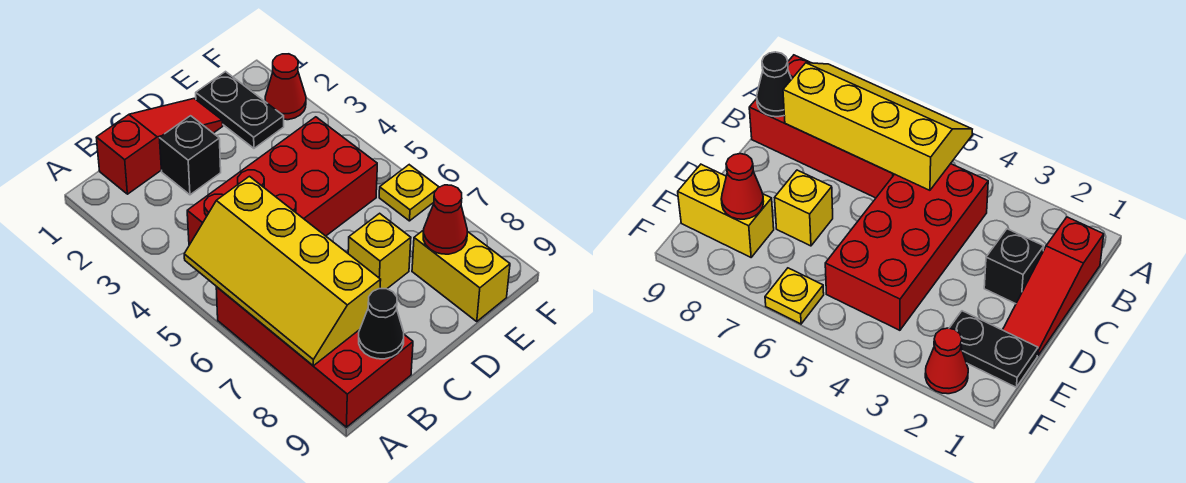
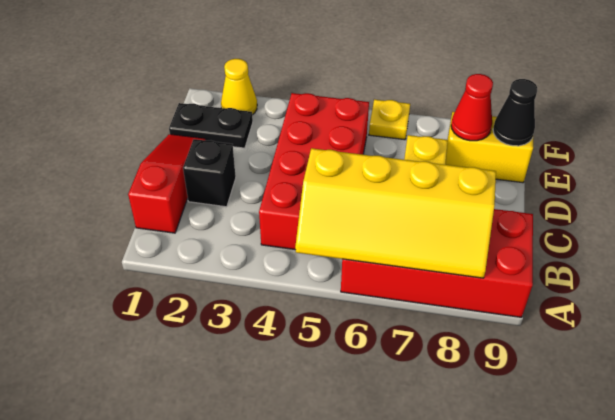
black cone B9 level 2 -> black cone E9 level 2
red cone F2 level 1 -> yellow cone F2 level 1

